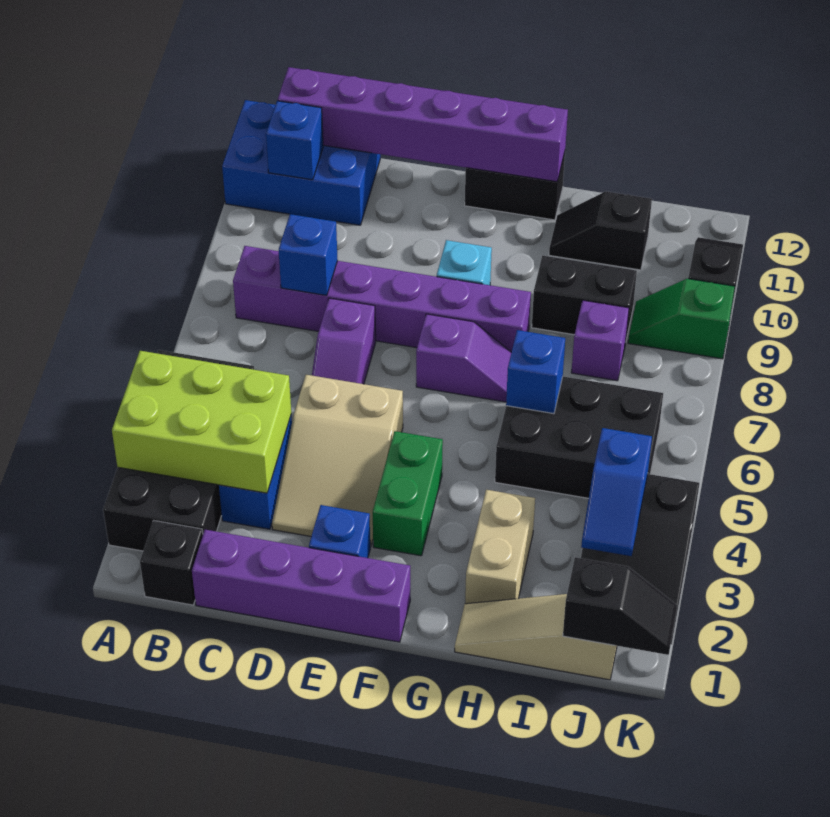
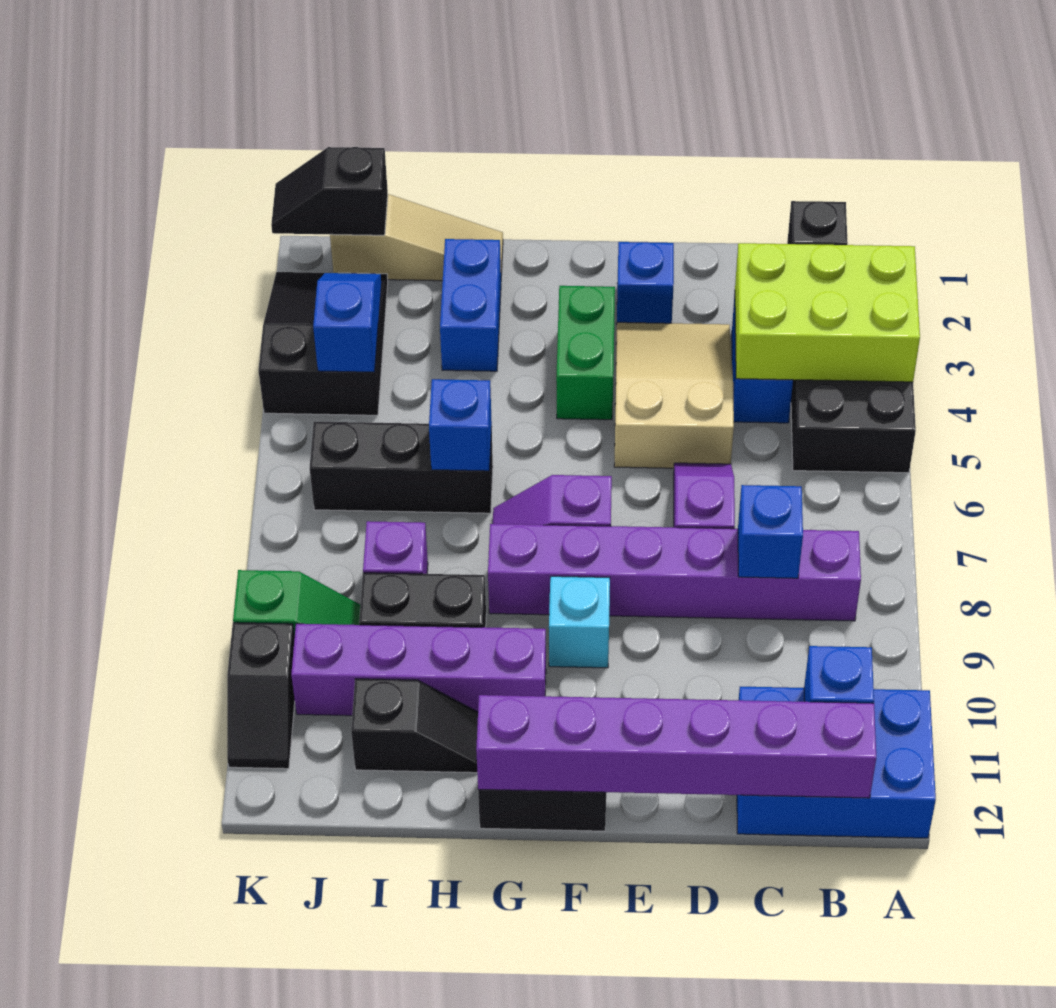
purple brick C1:F1 level 1 -> purple brick G10:J10 level 1
tan brick H2:H3 level 1 -> blue brick H2:H3 level 1
black brick H5:J6 level 1 -> black brick H6:J6 level 1

